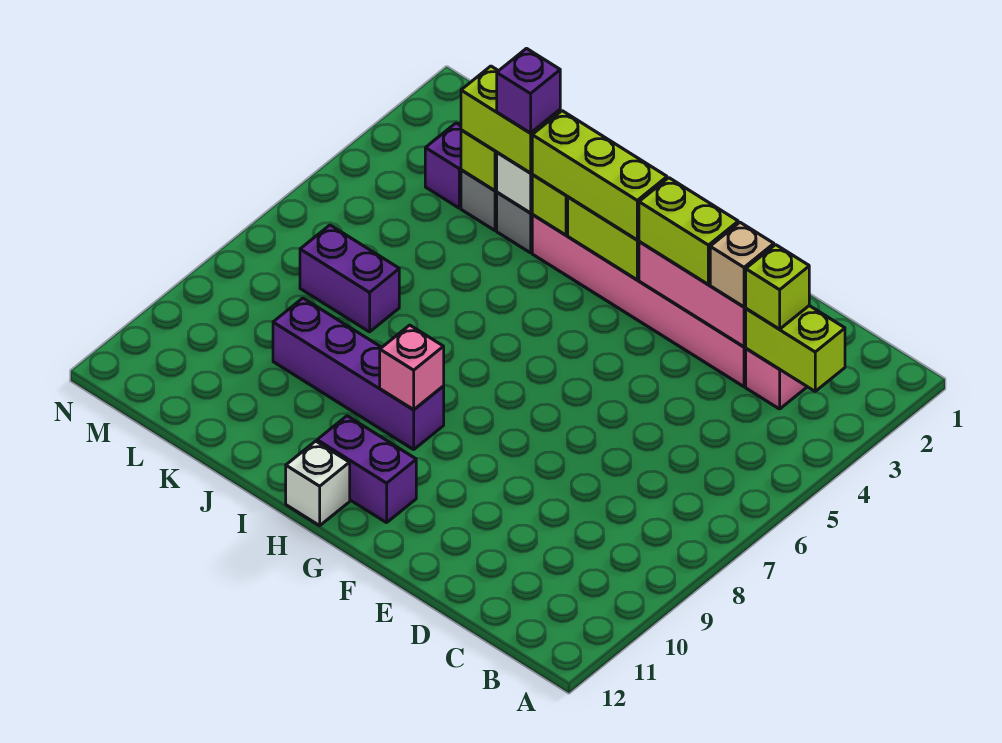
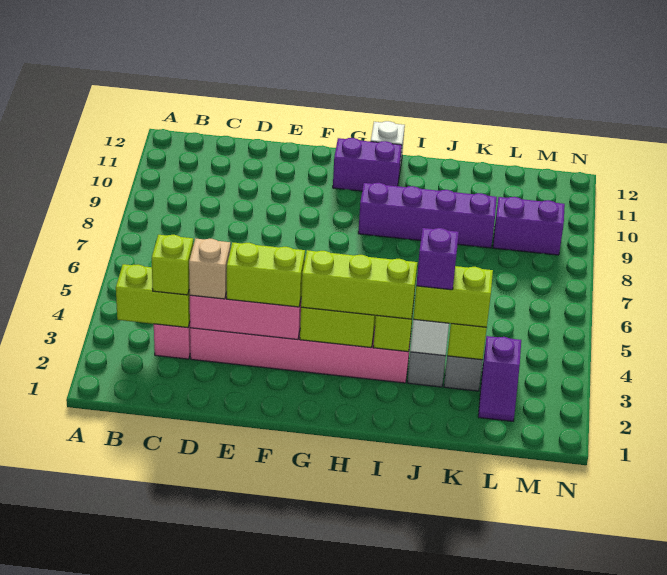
pink brick H9 level 2 -> none
purple brick K7:L7 level 1 -> purple brick L9:M9 level 1

